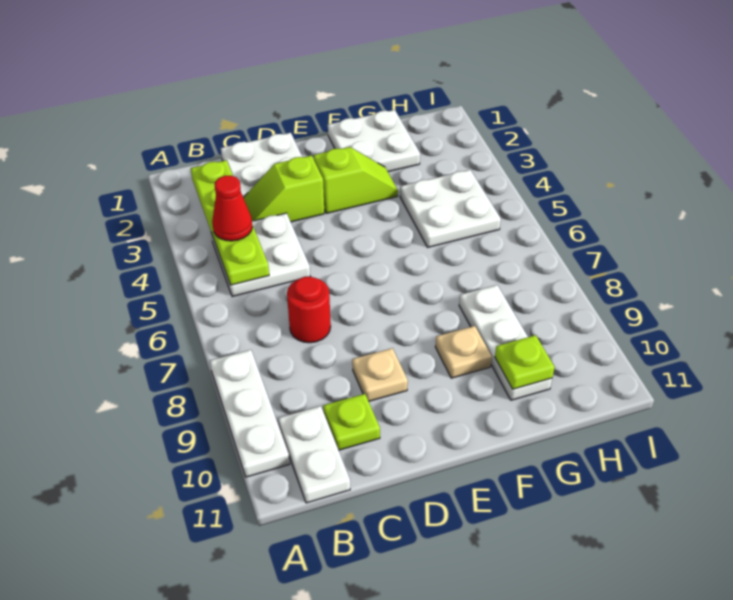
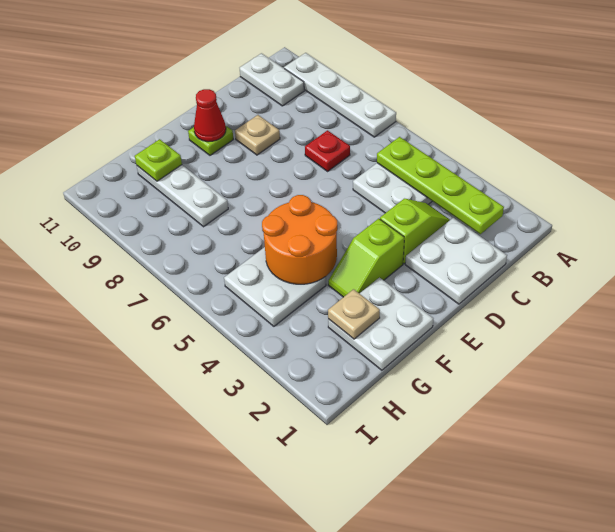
white plate A8:A10 level 1 -> white plate A7:A10 level 1
red cone B4 level 3 -> red cone E10 level 2
red round brick C7 level 1 -> red plate C7 level 1
lime plate C10 level 1 -> lime plate E10 level 1
none -> orange round brick F4:G5 level 2
tan plate F9 level 1 -> tan plate G2 level 2

